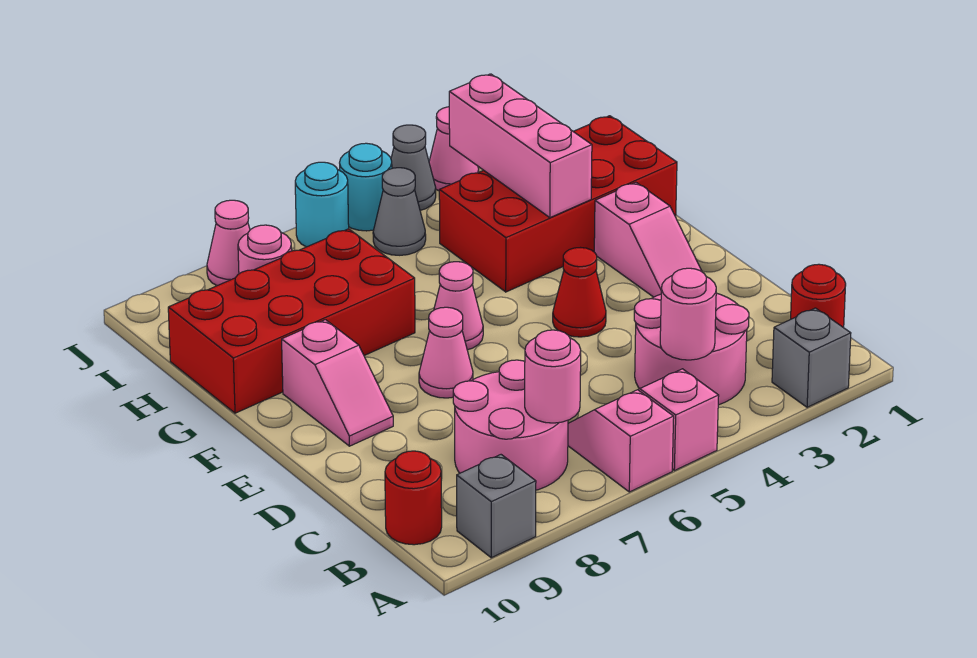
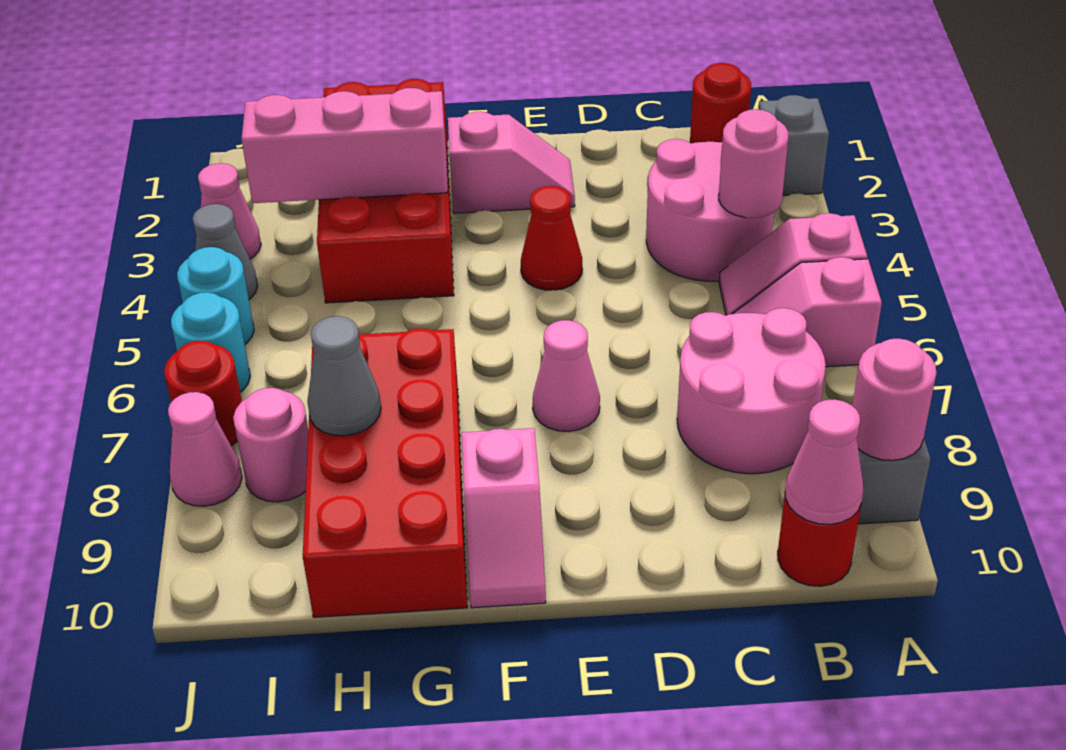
pink round brick B7 level 2 -> pink round brick A9 level 2
pink slope E9:F9 level 1 top F -> pink slope F9:F10 level 1 top 9
pink cone F6 level 1 -> pink cone B10 level 2
grey cone I5 level 1 -> grey cone H8 level 2
none -> red round brick J7 level 1

